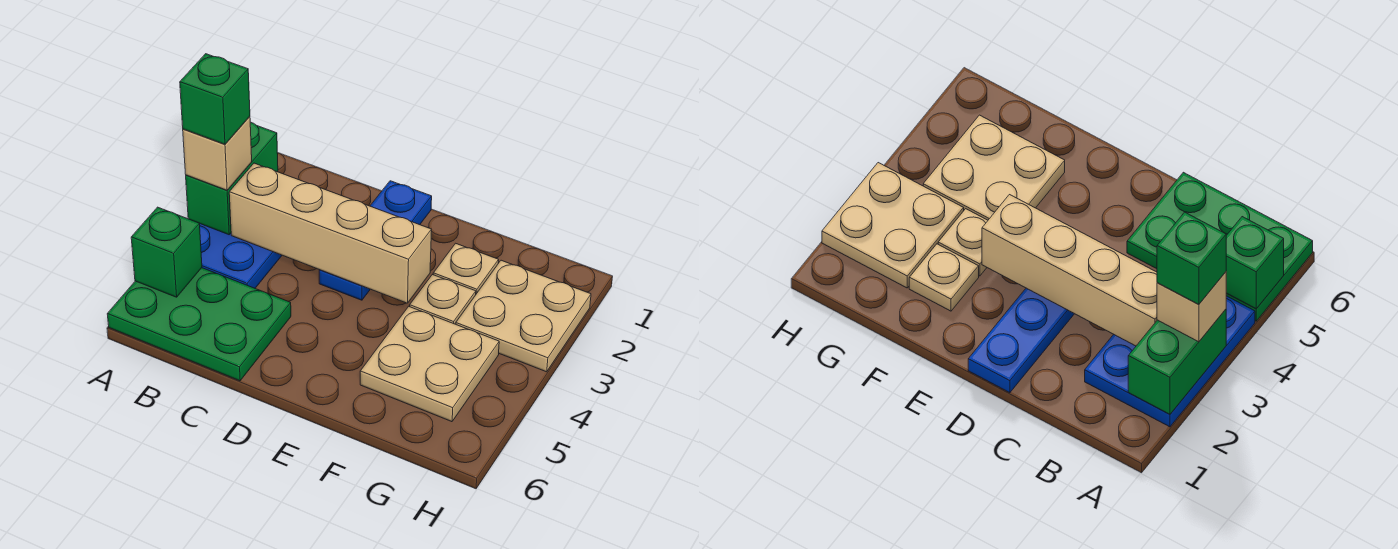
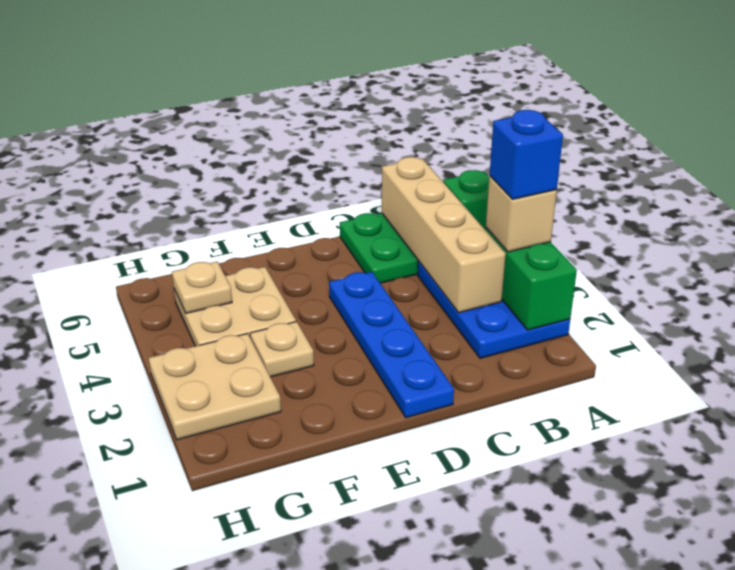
green brick A3 level 4 -> blue brick A3 level 4
tan brick B3:E3 level 2 -> tan brick B3:B6 level 2
blue plate D1:D3 level 1 -> blue plate D1:D4 level 1
tan plate F2 level 1 -> tan plate G5 level 2

